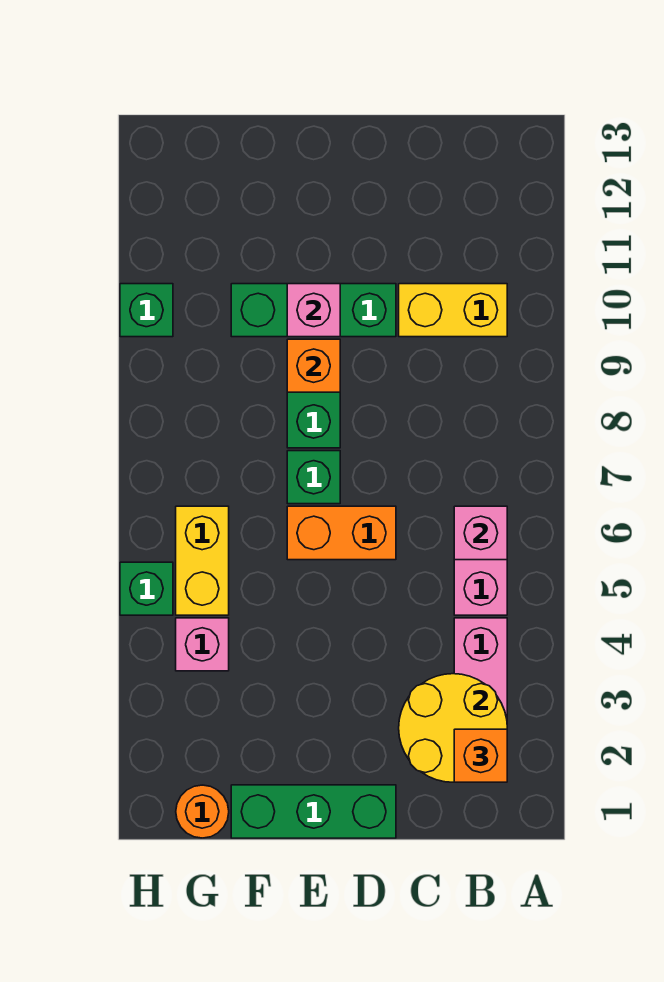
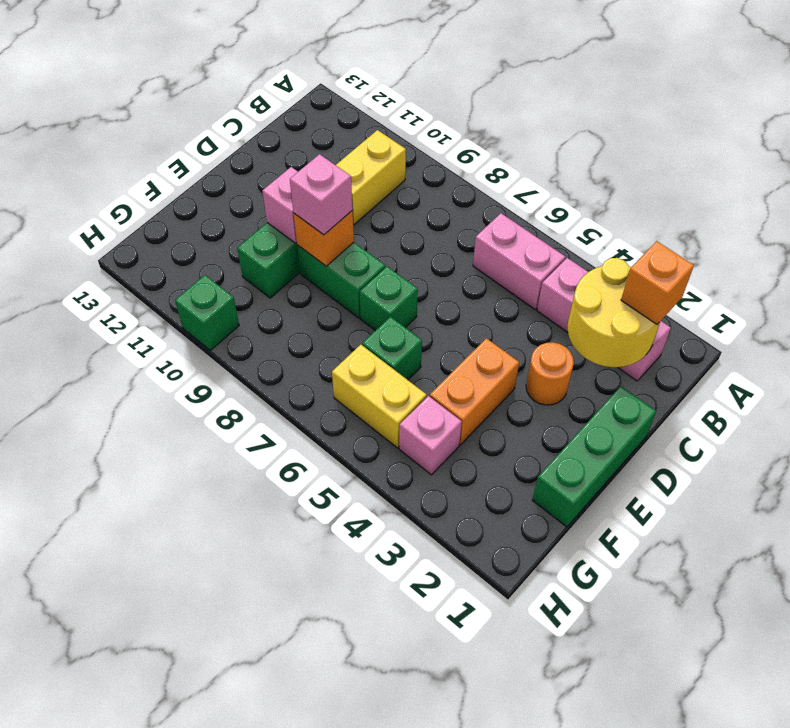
pink brick B6 level 2 -> pink brick E9 level 3
orange brick D6:E6 level 1 -> orange brick E4:F4 level 1
orange round brick G1 level 1 -> orange round brick D3 level 1
green brick H5 level 1 -> green brick F6 level 1

